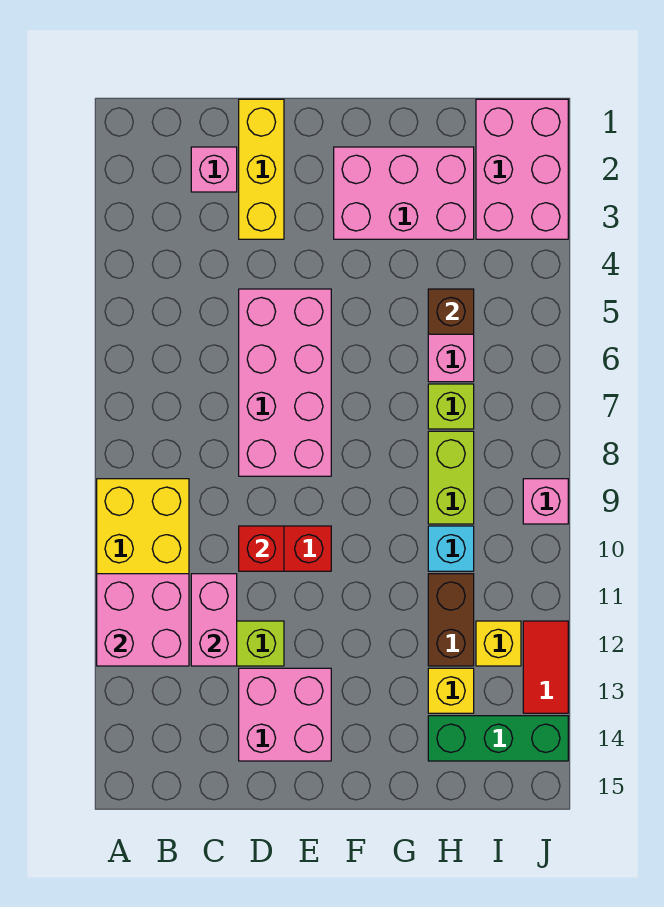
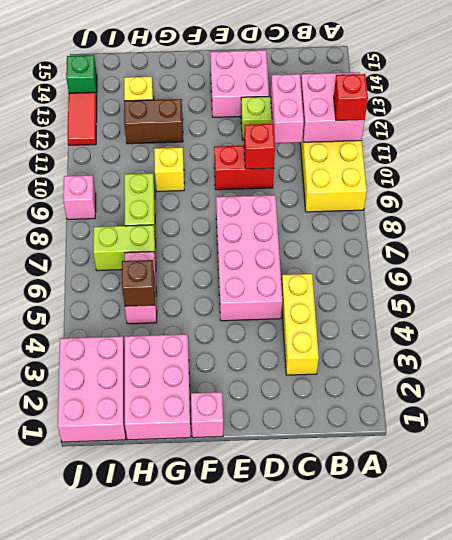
none -> red brick A11 level 3
pink brick C2 level 1 -> pink brick F1 level 1
yellow brick D1:D3 level 1 -> yellow brick C3:C5 level 1
pink brick F2:H3 level 1 -> pink brick G1:H3 level 1
lime brick H7 level 1 -> lime brick H7:I7 level 1
cyan brick H10 level 1 -> none
brown brick H11:H12 level 1 -> brown brick G12:H12 level 1
green brick H14:J14 level 1 -> green brick J14 level 1
yellow brick I12 level 1 -> yellow brick G10 level 1

